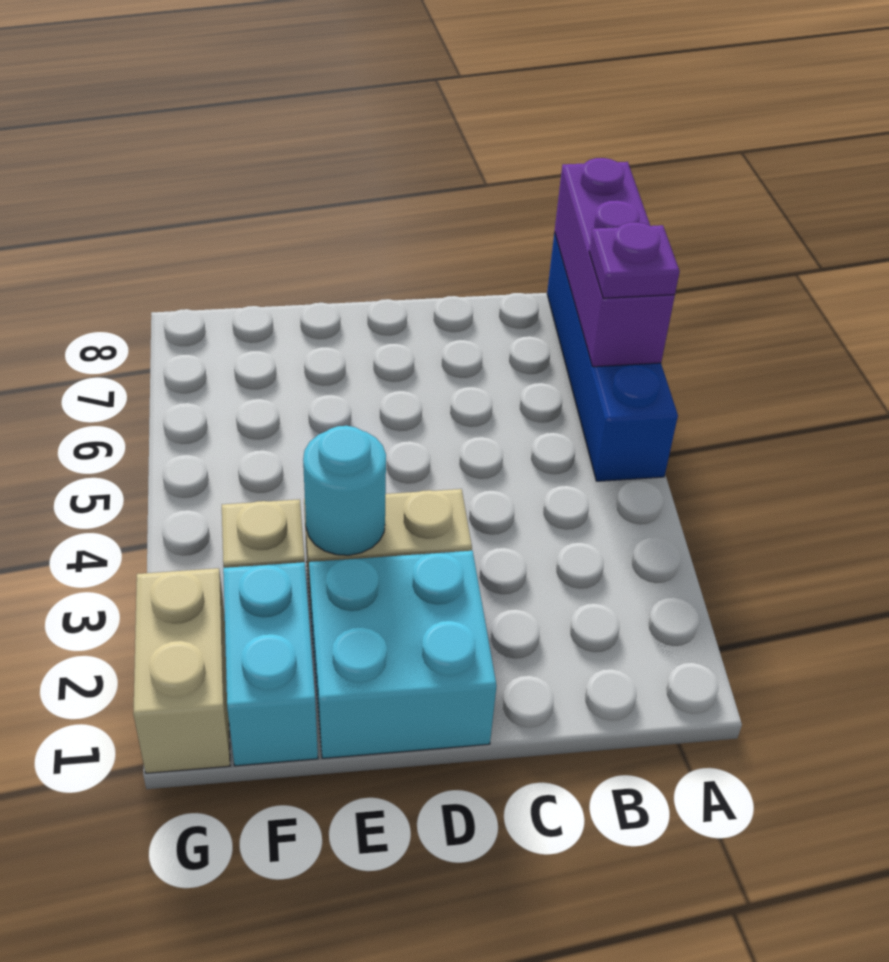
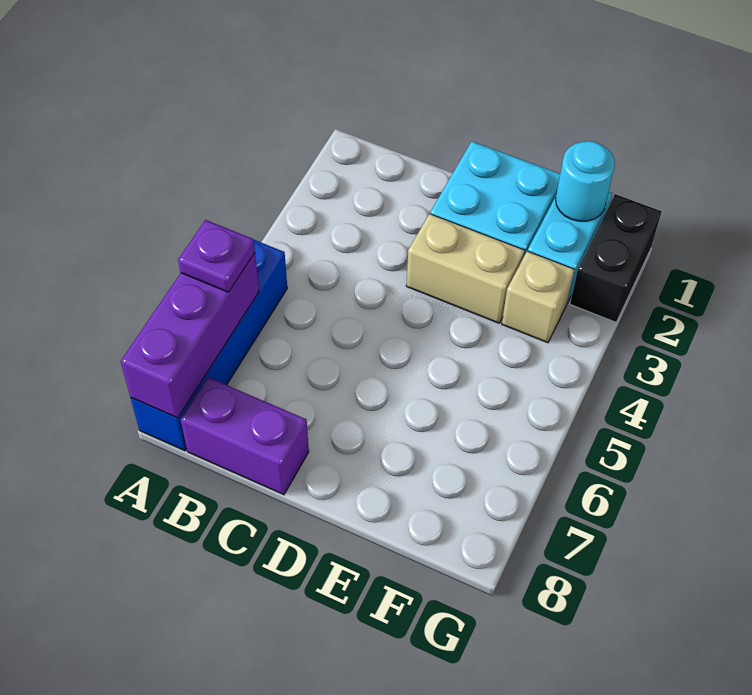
none -> purple brick B8:C8 level 1
cyan round brick E3 level 2 -> cyan round brick F1 level 2
tan brick G1:G2 level 1 -> black brick G1:G2 level 1

